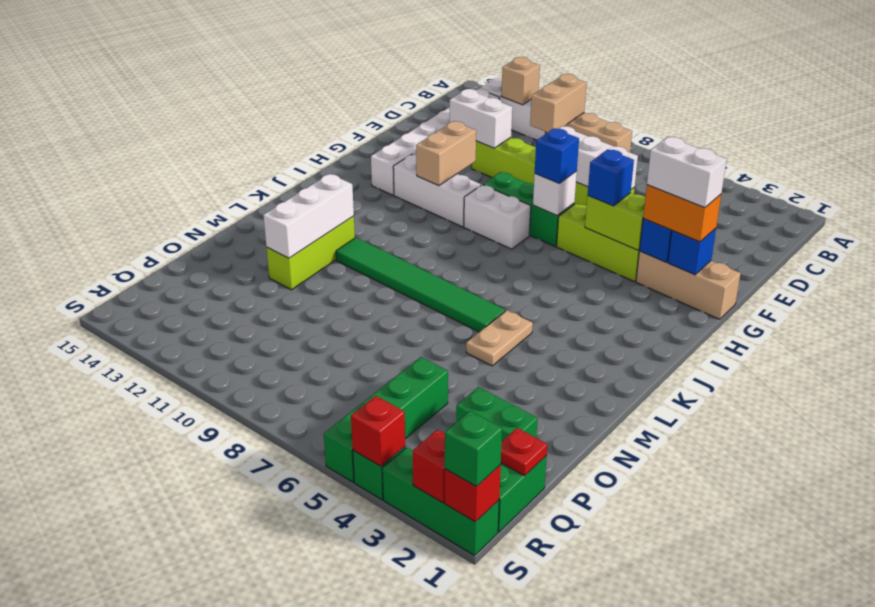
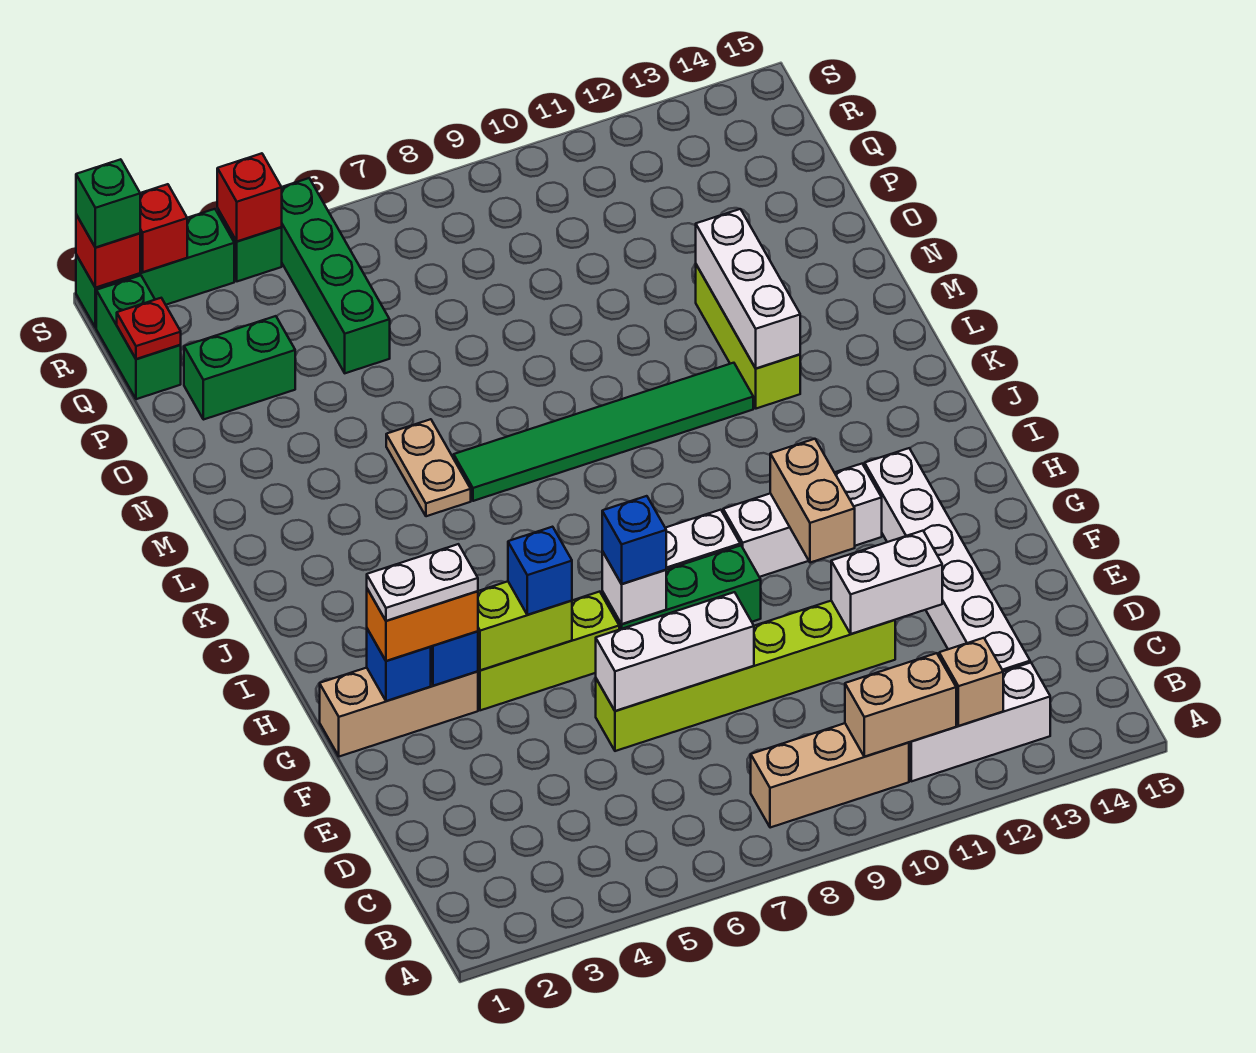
tan brick B10:C10 level 2 -> tan brick B10:B11 level 2
white brick G2:G3 level 4 -> white plate G2:G3 level 4

